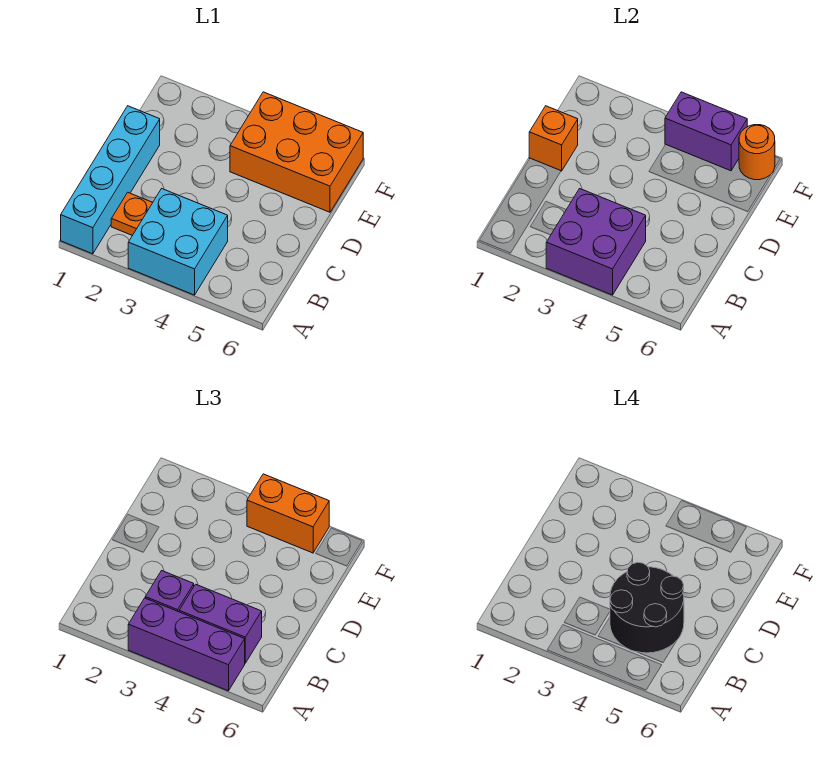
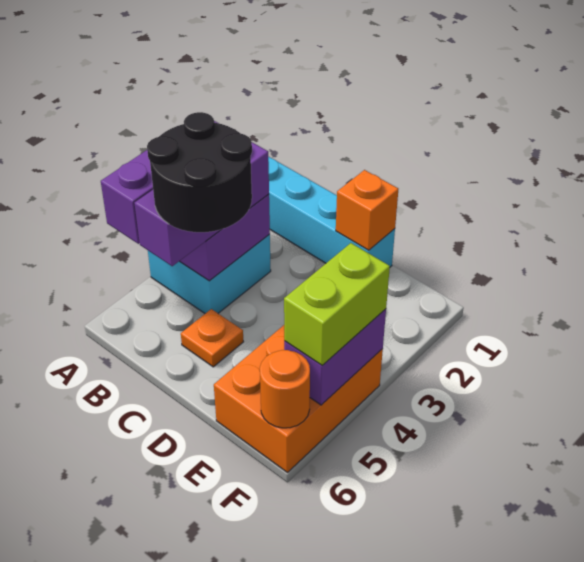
orange plate B2 level 1 -> orange plate C5 level 1
orange brick F4:F5 level 3 -> lime brick F4:F5 level 3

